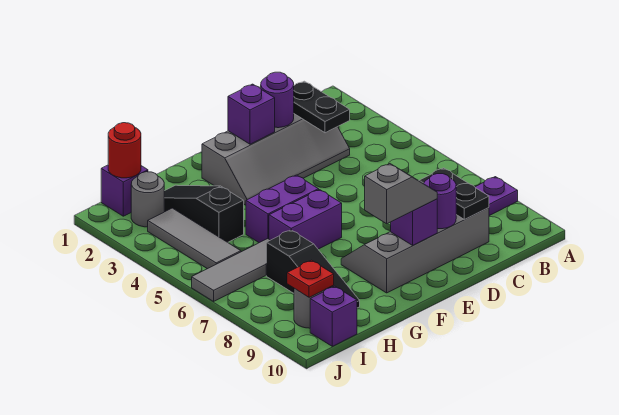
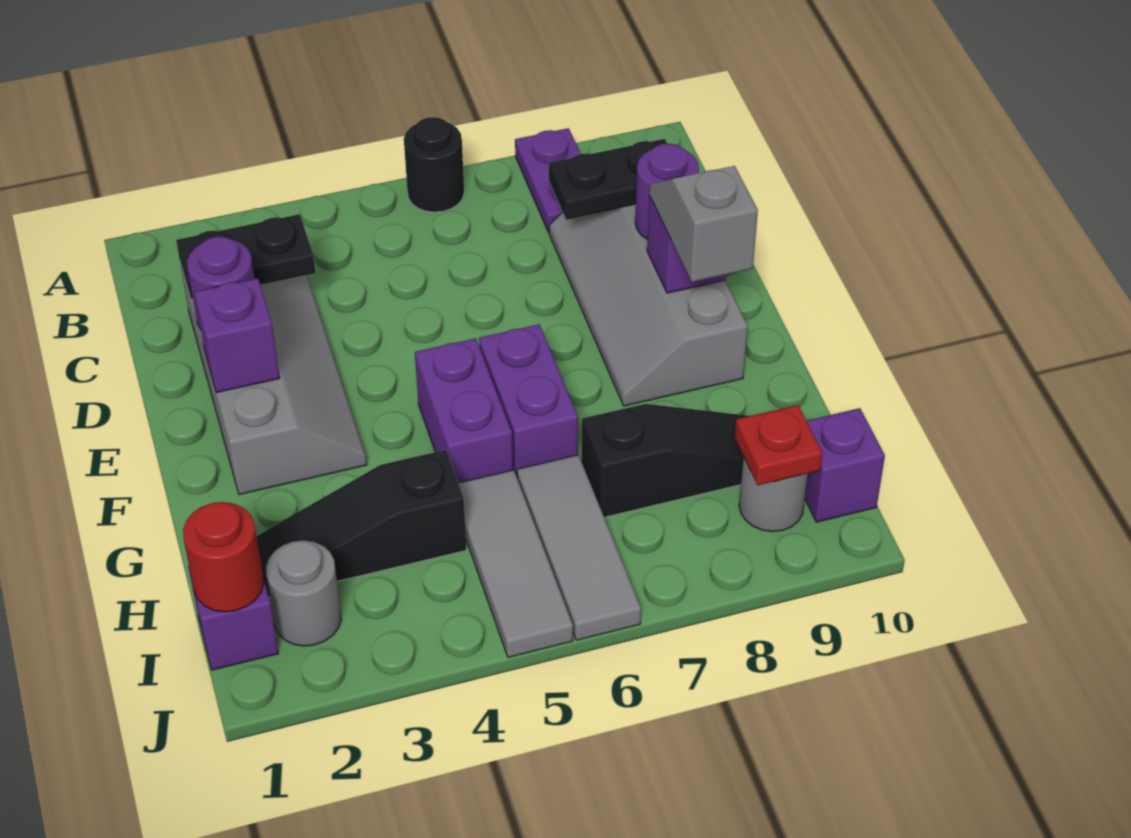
none -> black round brick A6 level 1
grey tile I3:I5 level 1 -> grey tile H5:J5 level 1

